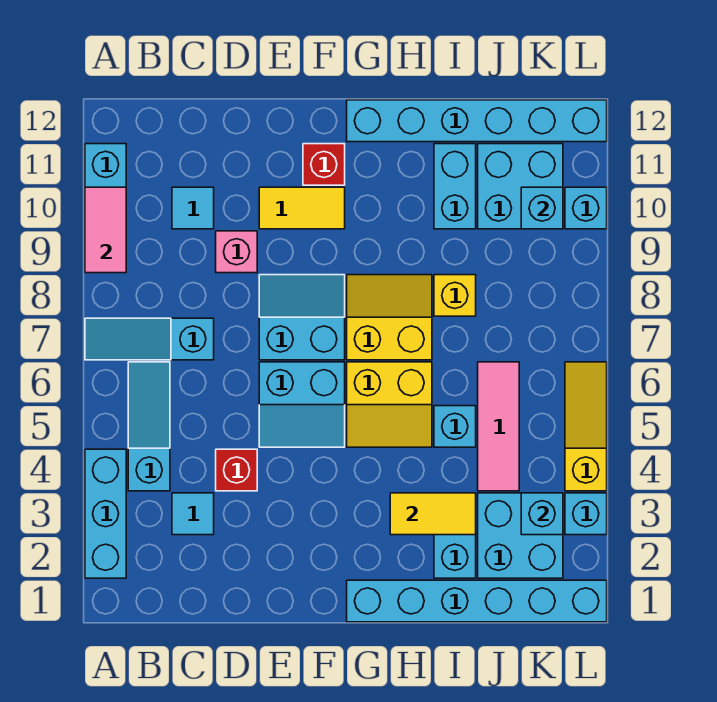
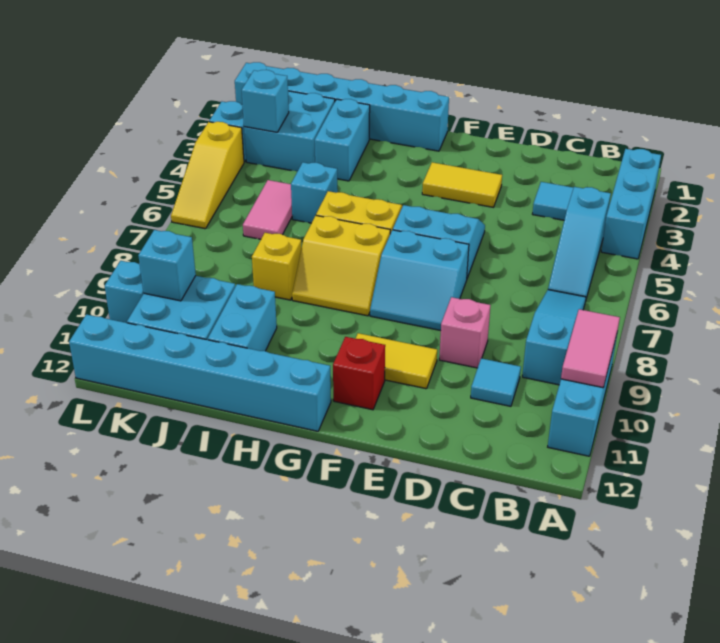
cyan slope A7:C7 level 1 top C -> cyan slope B7:B9 level 1 top 9
red brick D4 level 1 -> none
yellow tile H3:I3 level 2 -> yellow tile E3:F3 level 1
pink tile J4:J6 level 1 -> pink tile J5:J6 level 1

